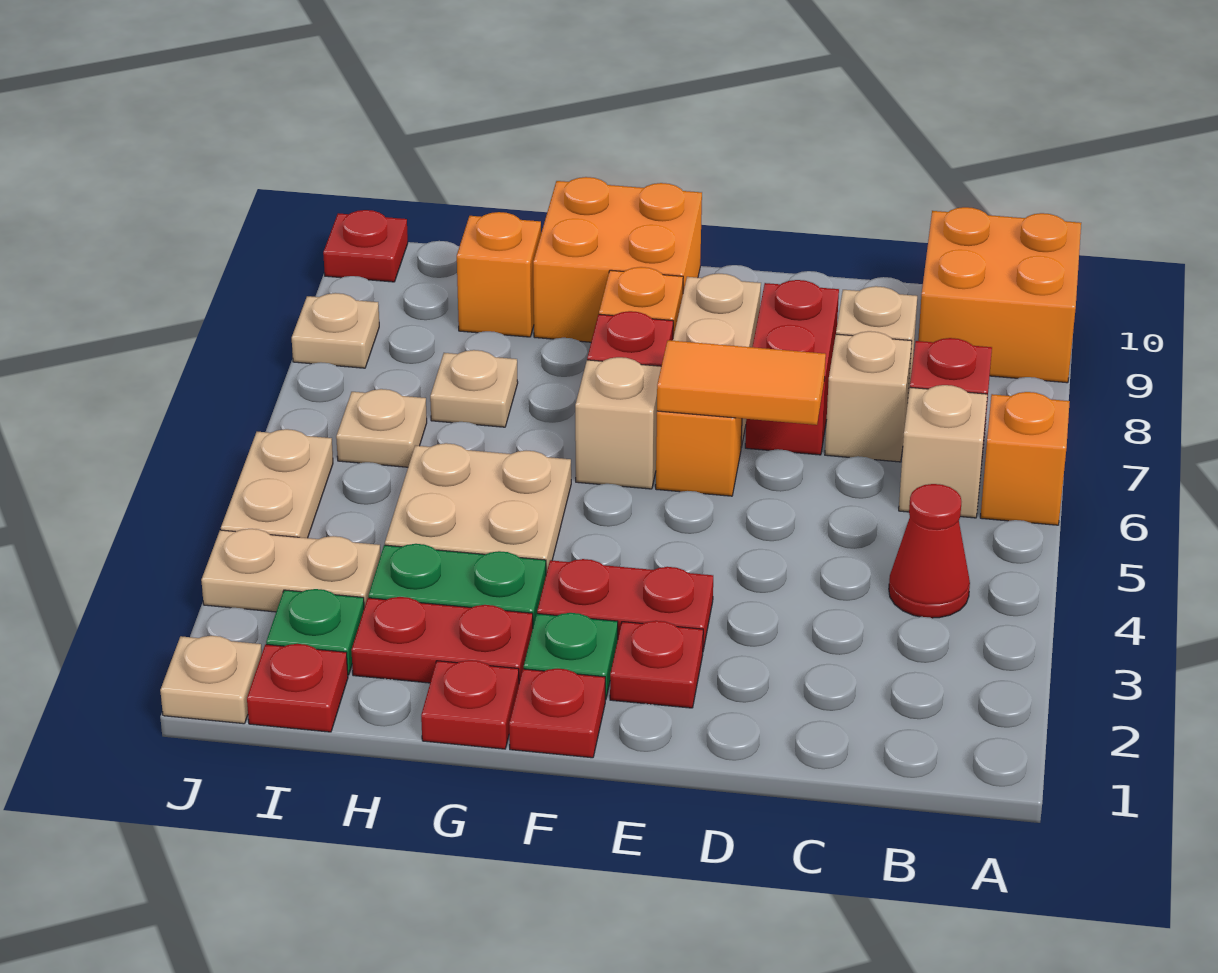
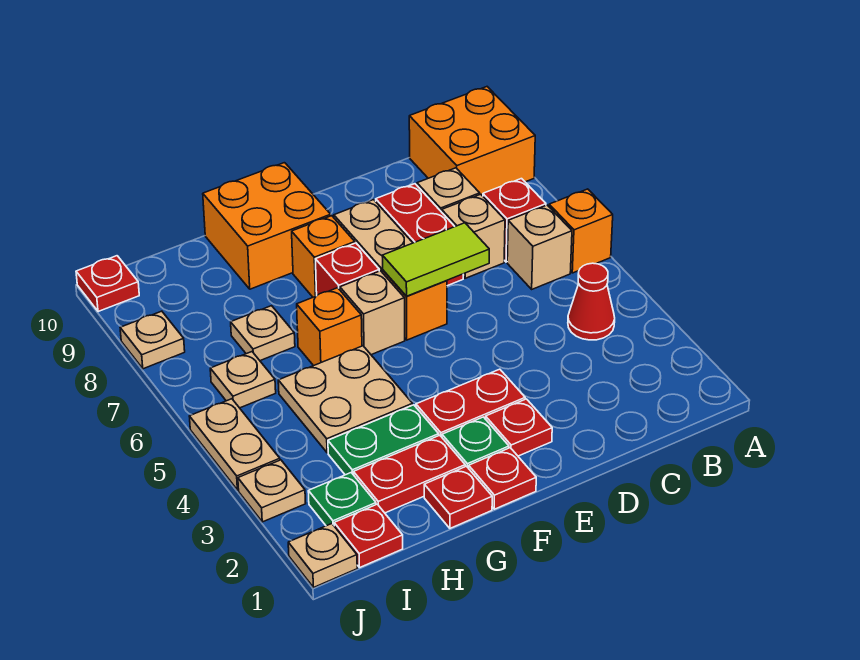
orange tile D6:E6 level 2 -> lime tile D6:E6 level 2
orange brick H9 level 1 -> orange brick G6 level 1
tan plate I3:J3 level 1 -> tan plate J3 level 1

